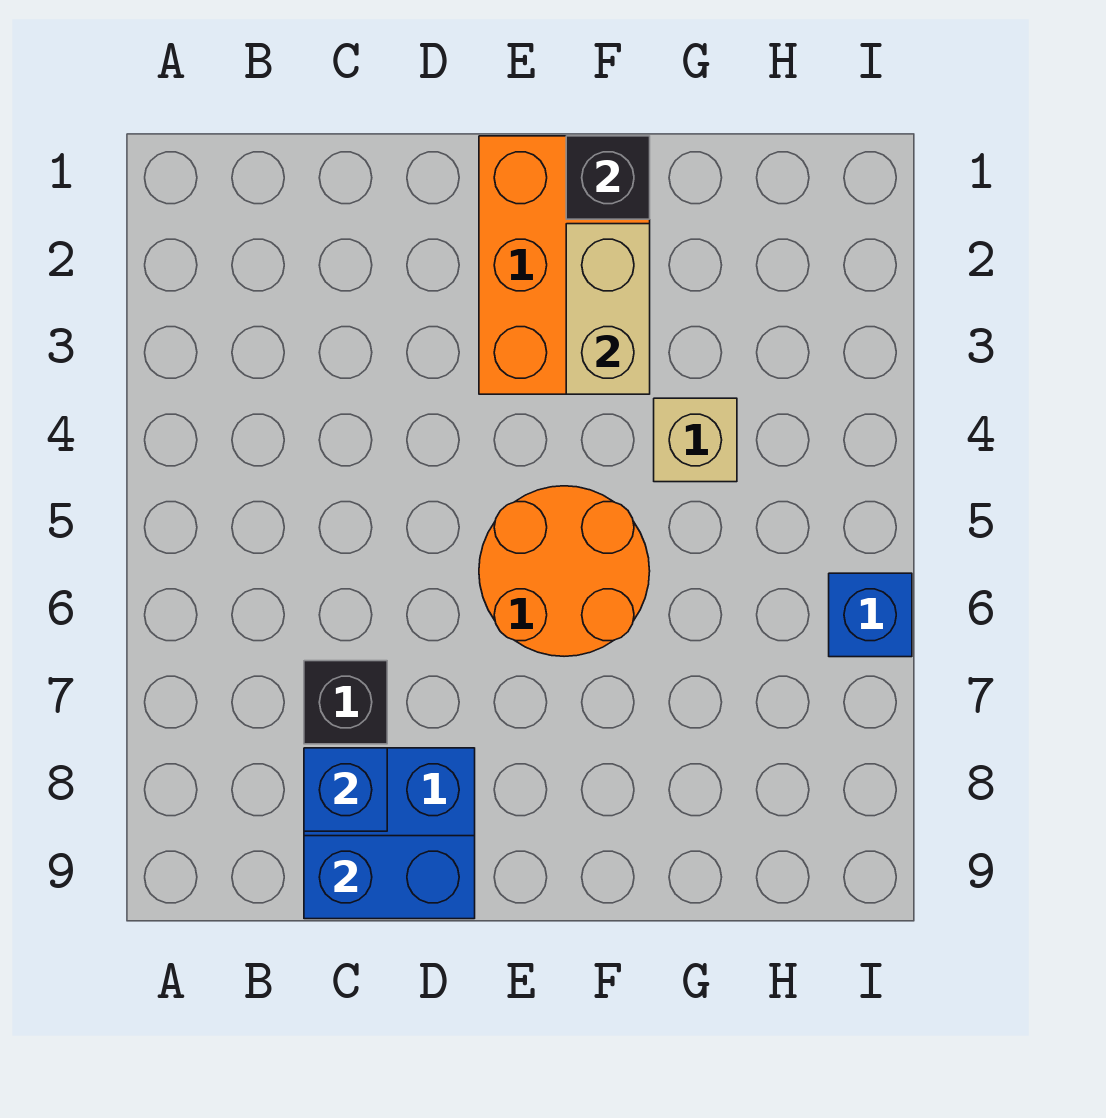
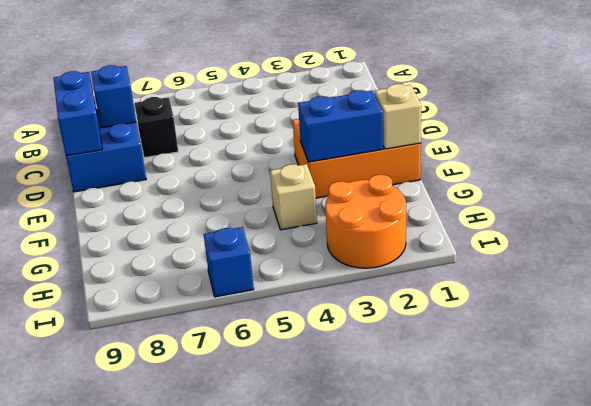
orange round brick E5:F6 level 1 -> orange round brick H2:I3 level 1
black brick F1 level 2 -> tan brick F1 level 2
tan brick F2:F3 level 2 -> blue brick F2:F3 level 2

